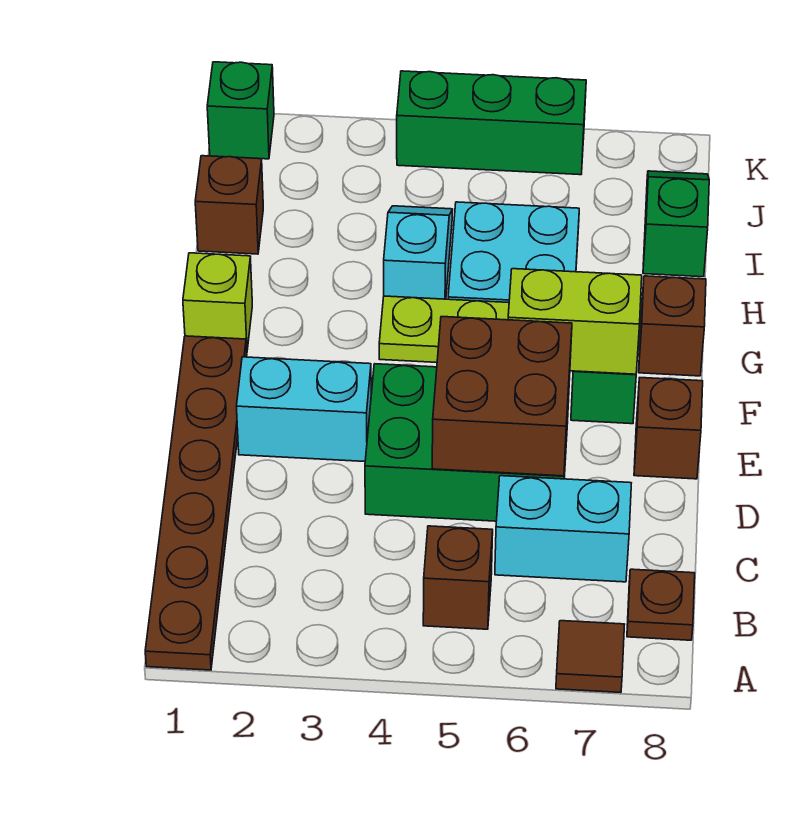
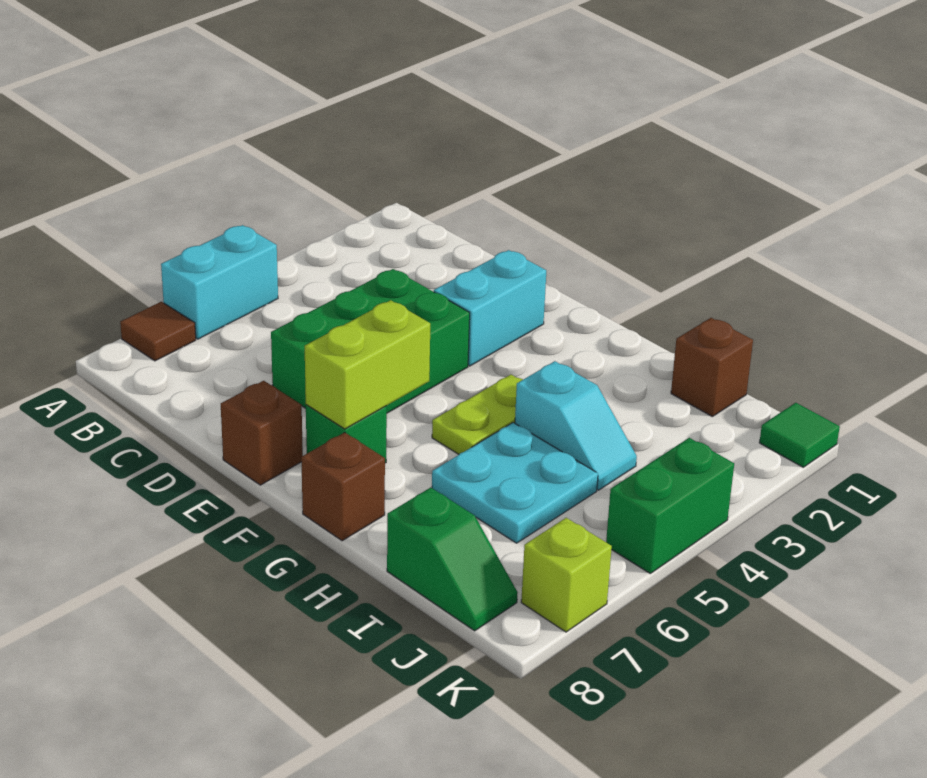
brown plate A1:F1 level 1 -> none
brown brick B5 level 1 -> none
brown plate B8 level 1 -> none
cyan brick C6:C7 level 1 -> cyan brick A5:A6 level 1
brown brick D5:E6 level 2 -> none
lime brick G1 level 1 -> lime brick K7 level 1
green brick K1 level 1 -> green tile K1 level 1
green brick K4:K6 level 1 -> green brick K4:K5 level 1

